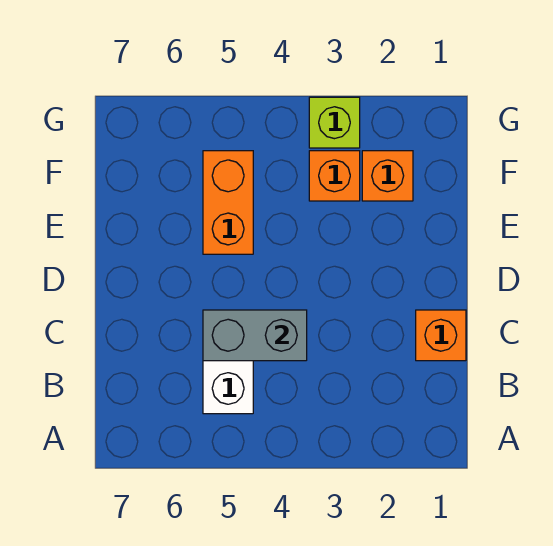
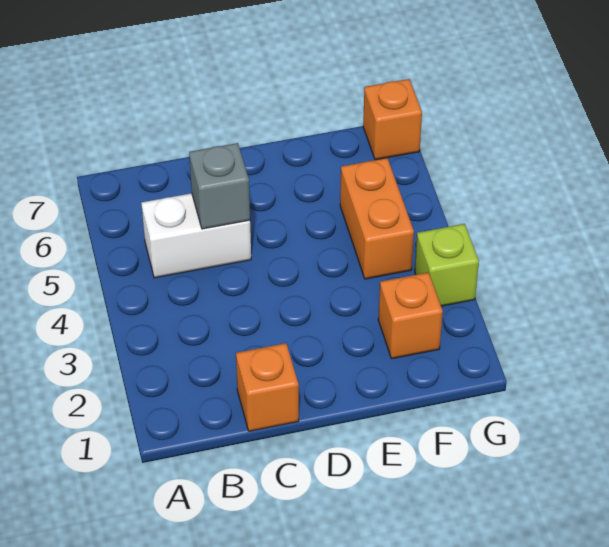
grey brick C4:C5 level 2 -> grey brick C5 level 2
orange brick E5:F5 level 1 -> orange brick F4:F5 level 1
orange brick F3 level 1 -> orange brick G7 level 1

